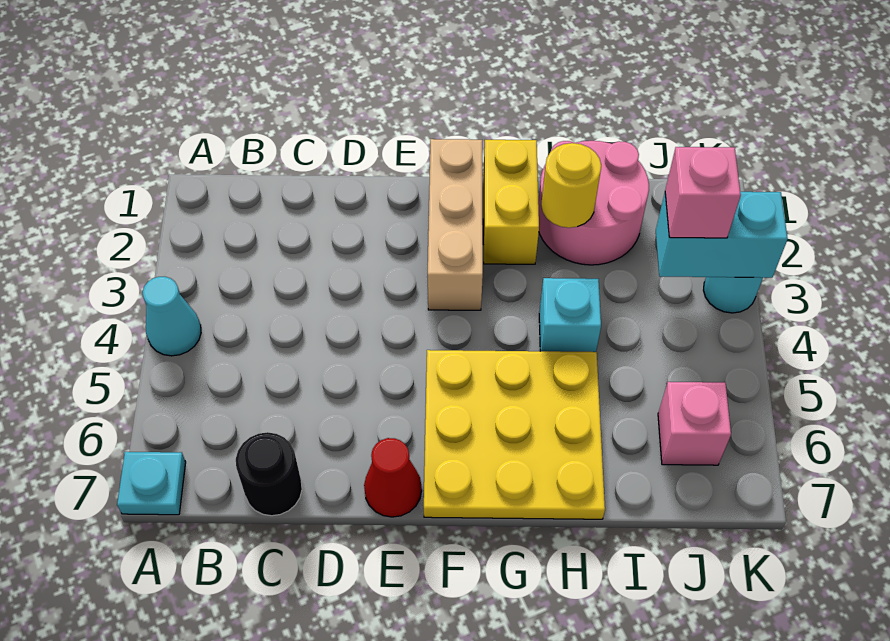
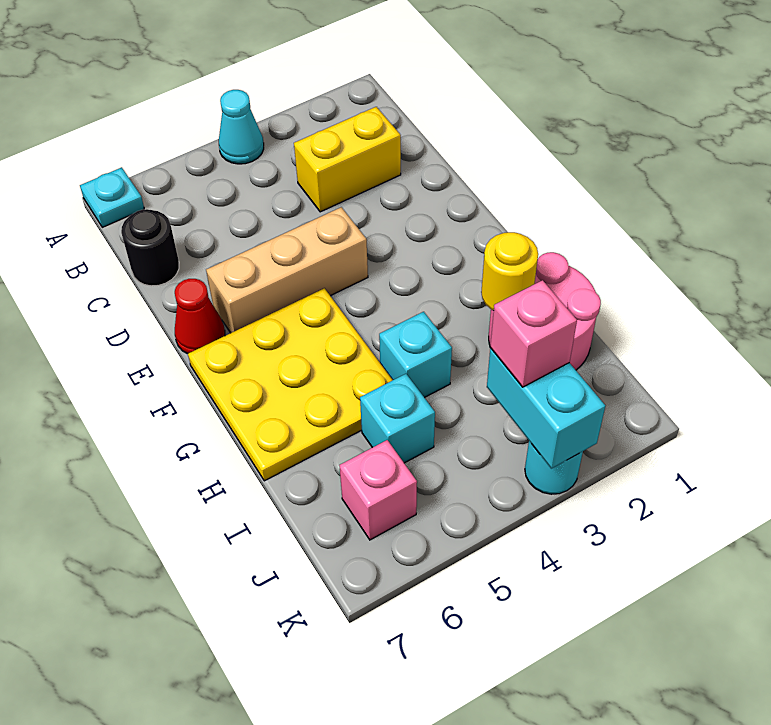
tan brick F1:F3 level 1 -> tan brick E4:E6 level 1
yellow brick G1:G2 level 1 -> yellow brick C2:C3 level 1
none -> cyan brick I5 level 1

